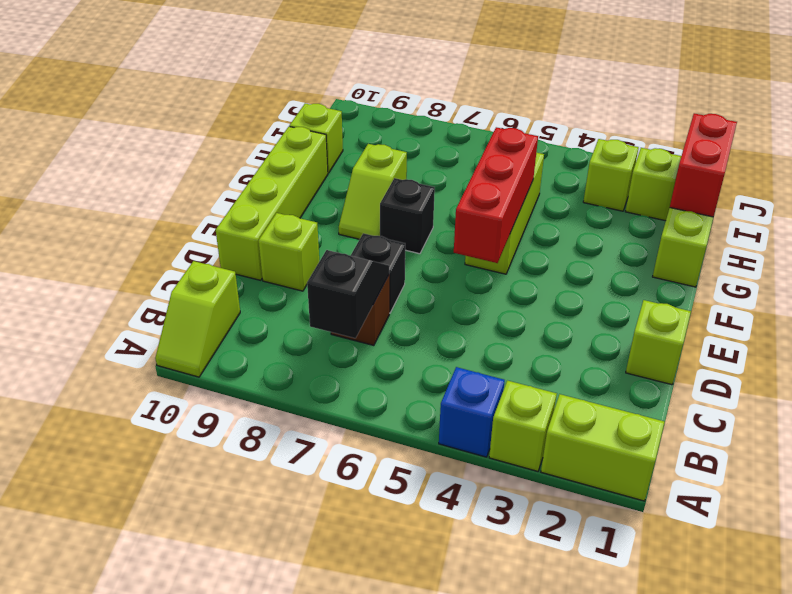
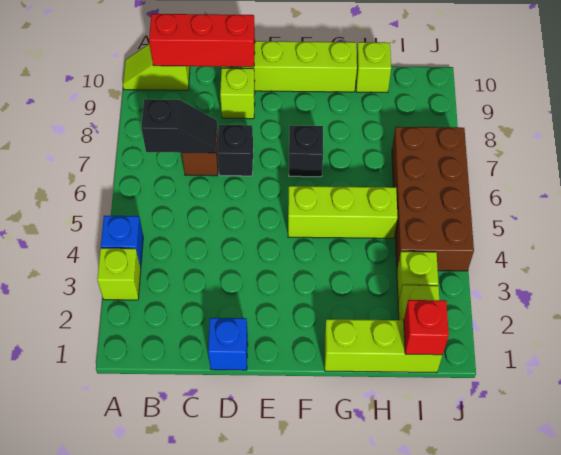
lime brick A1:A2 level 1 -> none
lime brick D1 level 1 -> blue brick D1 level 1
red brick E5:G5 level 2 -> red brick B10:D10 level 2
lime slope F8:G8 level 1 top G -> none
red brick H1:I1 level 2 -> red brick I1 level 2
none -> brown brick I4:J7 level 1

